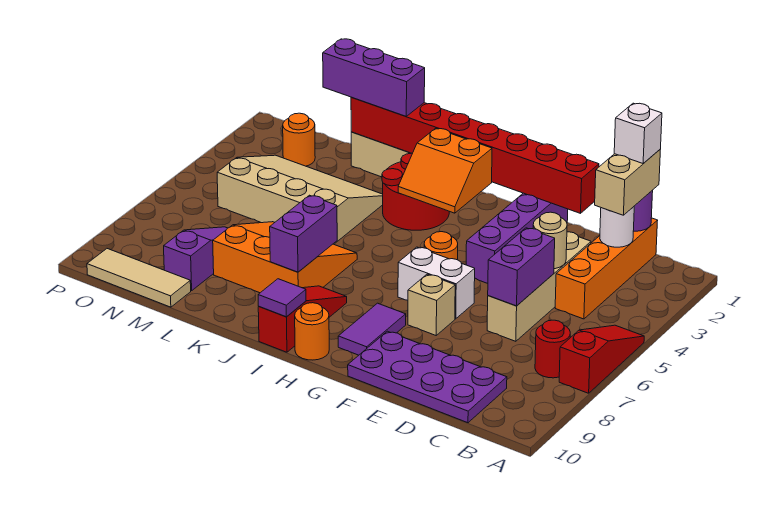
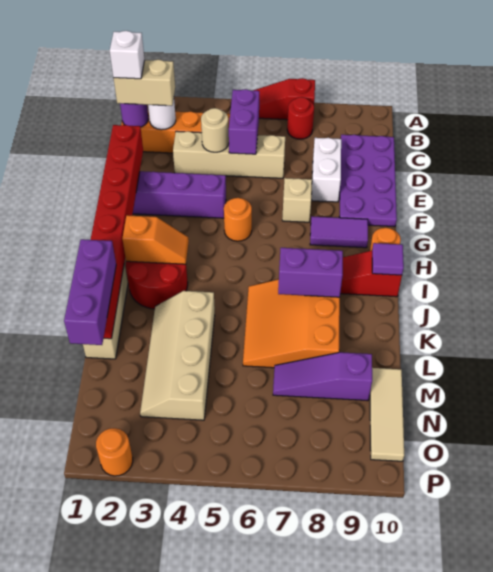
purple brick D5:D6 level 2 -> purple brick C5:D5 level 2
white brick F6:G6 level 1 -> white brick D8:E8 level 1
orange slope H2:I3 level 2 top 2 -> orange slope I2:I3 level 2 top 2
tan slope K3:N5 level 1 top 5 -> tan slope K3:N4 level 1 top 4
orange round brick N2 level 1 -> orange round brick P2 level 1

